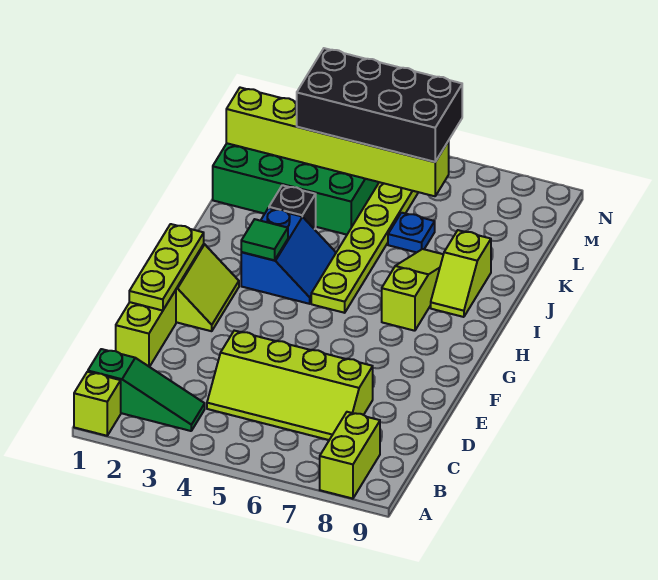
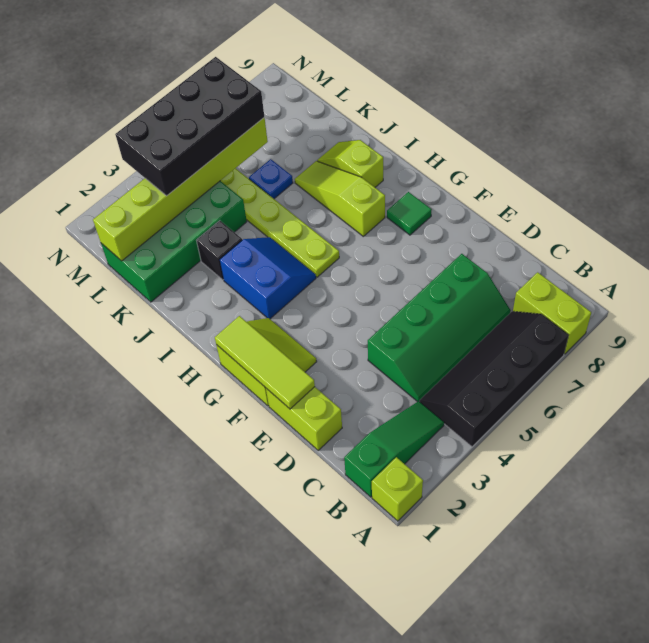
none -> black slope A4:B7 level 1 top A
lime slope C4:D7 level 1 top D -> green slope C4:D7 level 1 top D
lime plate E1:G1 level 2 -> lime tile E1:G1 level 2
green tile H3 level 2 -> green tile G8 level 1
lime slope I8:J8 level 1 top J -> lime slope I8:J8 level 1 top I

